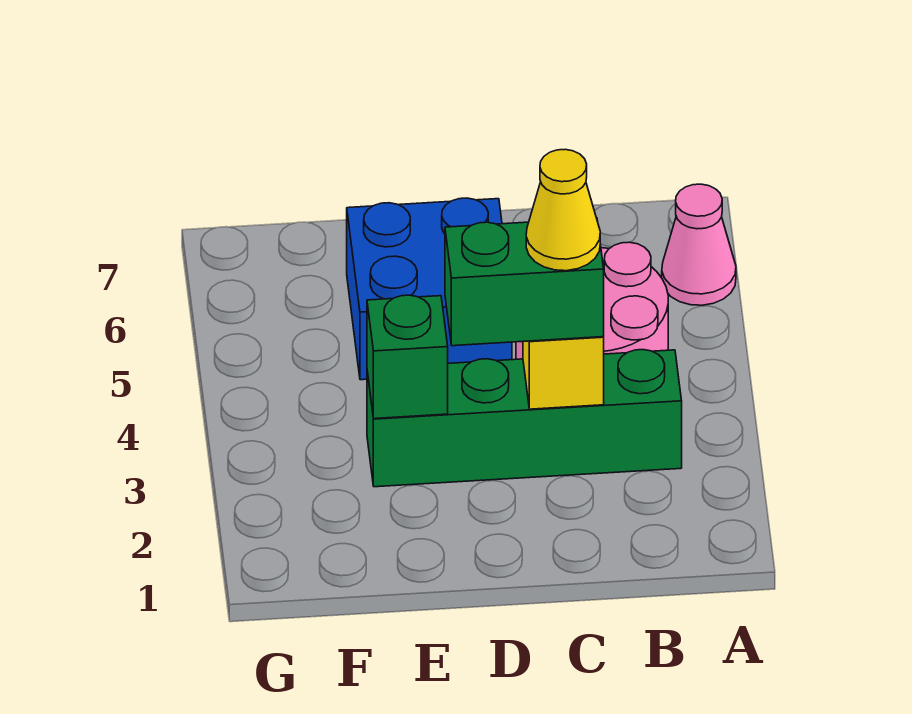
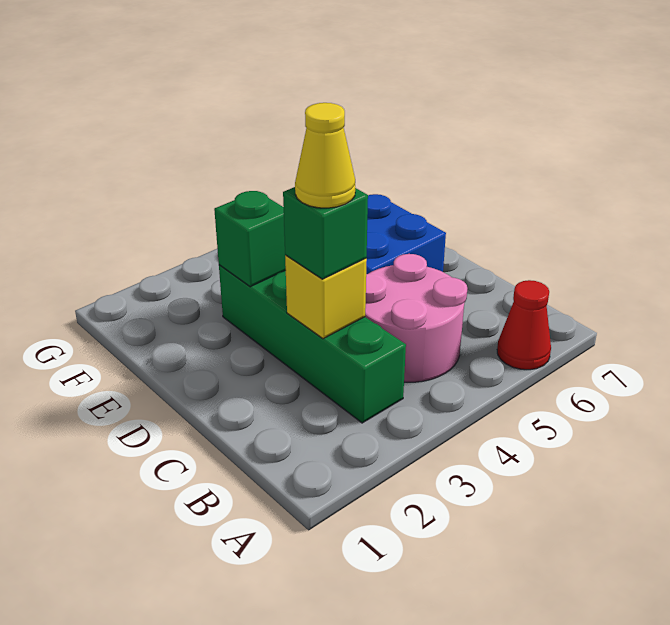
pink cone A6 level 1 -> red cone A6 level 1
green brick C3:D3 level 3 -> green brick C3 level 3

